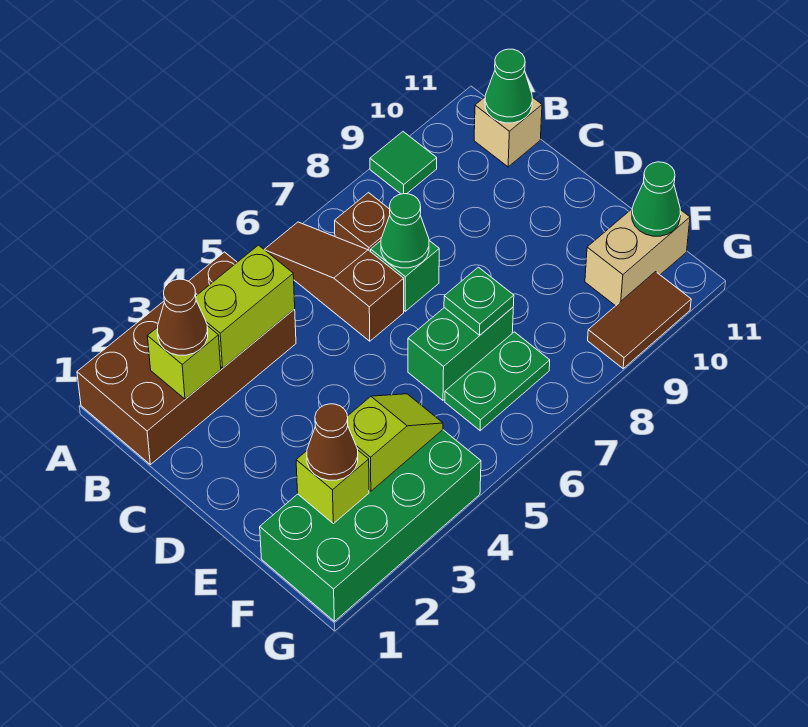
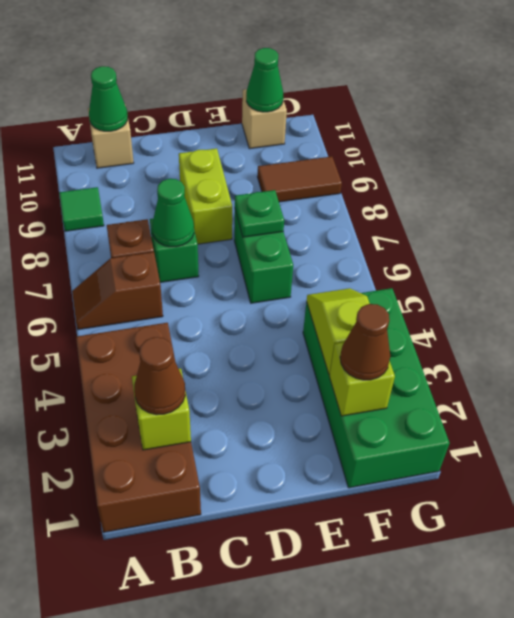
brown slope A6:C6 level 1 top C -> brown slope A6:B6 level 1 top B
lime brick B3:B4 level 2 -> lime brick D8:D9 level 1
green plate F6:F7 level 1 -> none
tan brick F10:F11 level 1 -> tan brick F11 level 1
brown tile G9:G10 level 1 -> brown tile F9:G9 level 1

